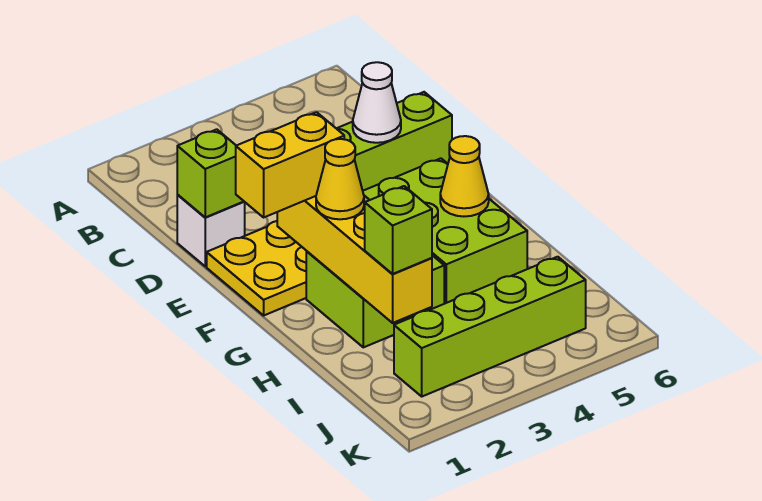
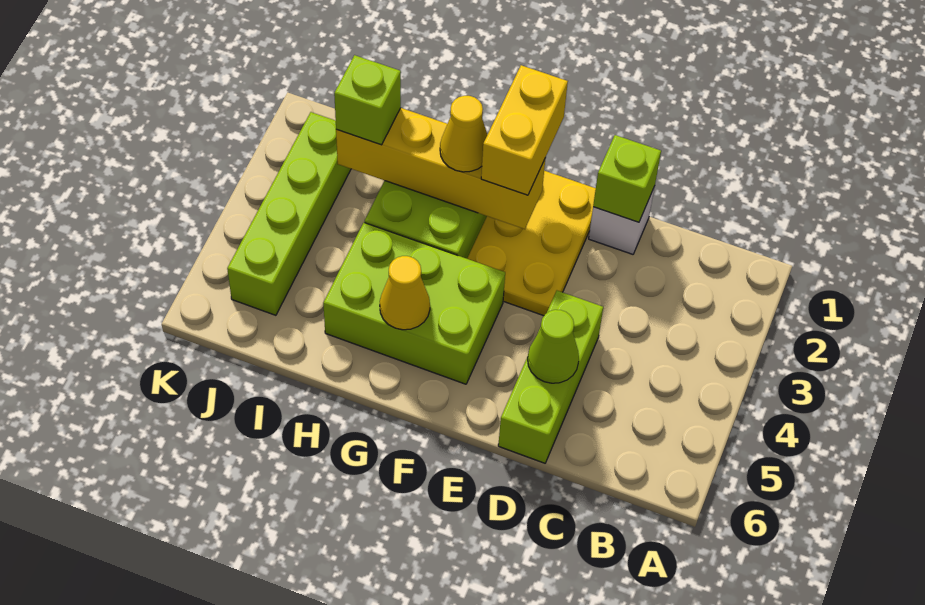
white cone D5 level 2 -> lime cone D5 level 2

